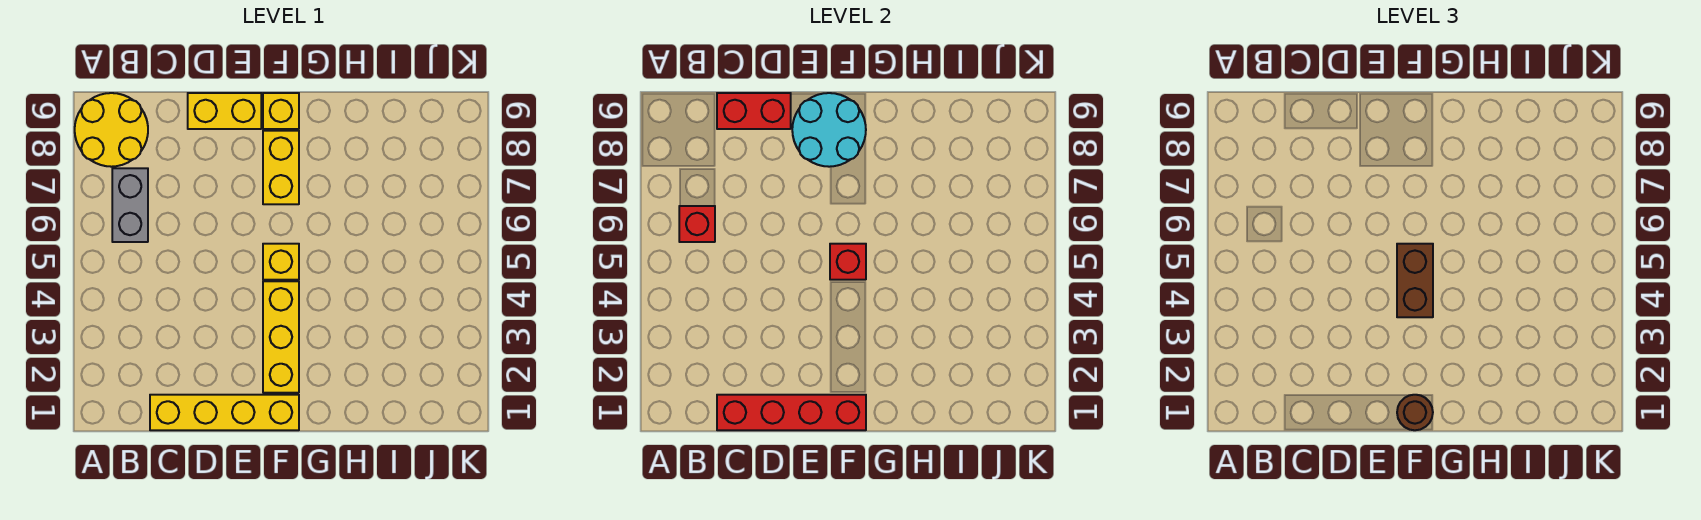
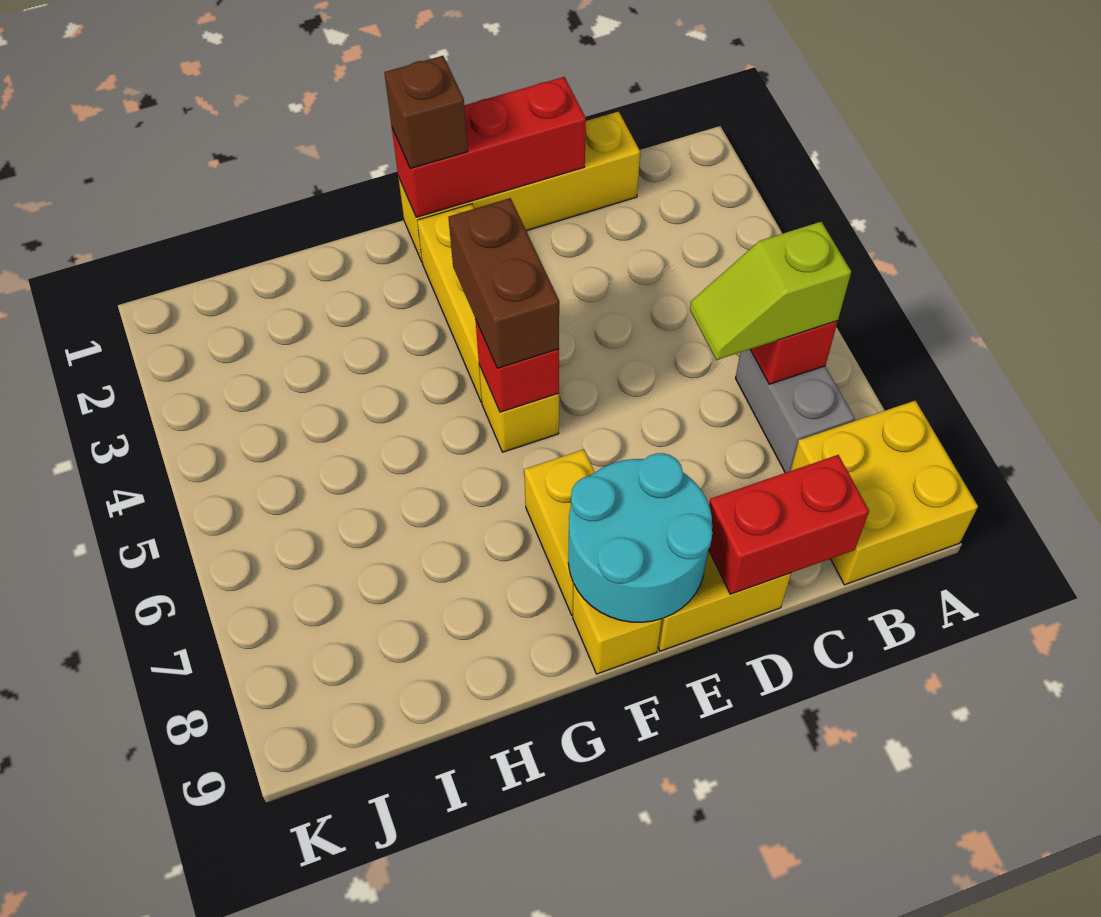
yellow round brick A8:B9 level 1 -> yellow brick A8:B9 level 1
none -> lime slope B6:C6 level 3 top B
red brick C1:F1 level 2 -> red brick D1:F1 level 2
brown round brick F1 level 3 -> brown brick F1 level 3

